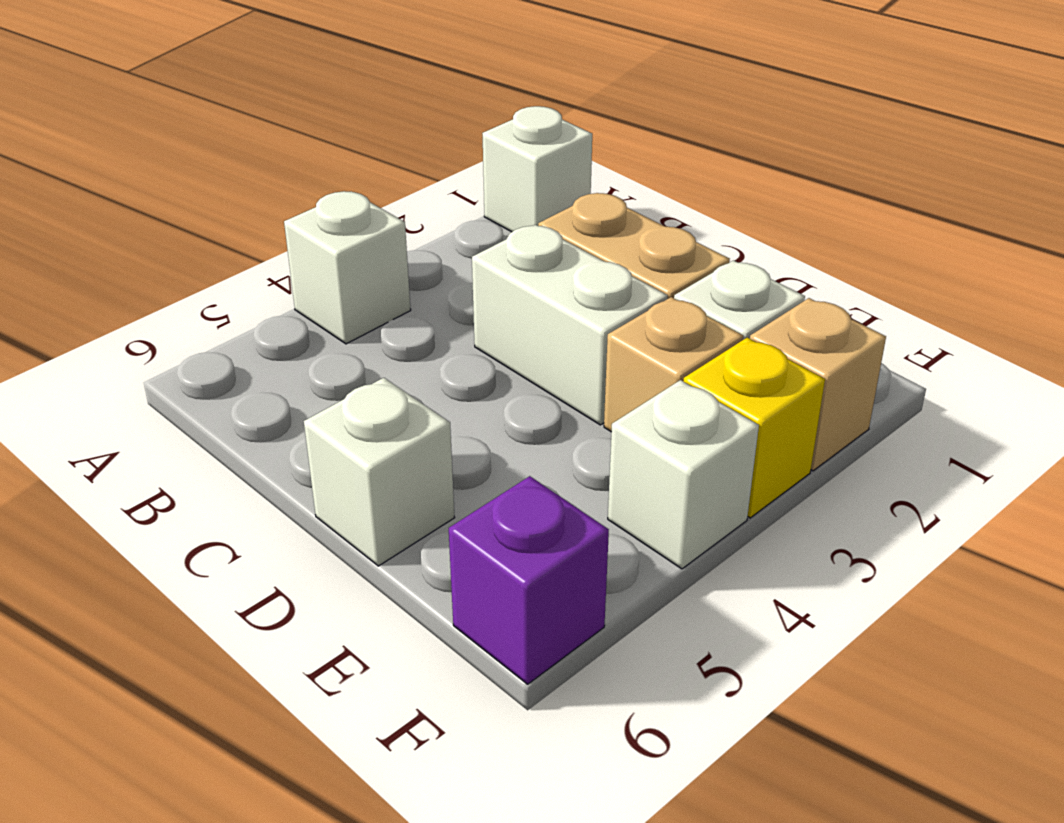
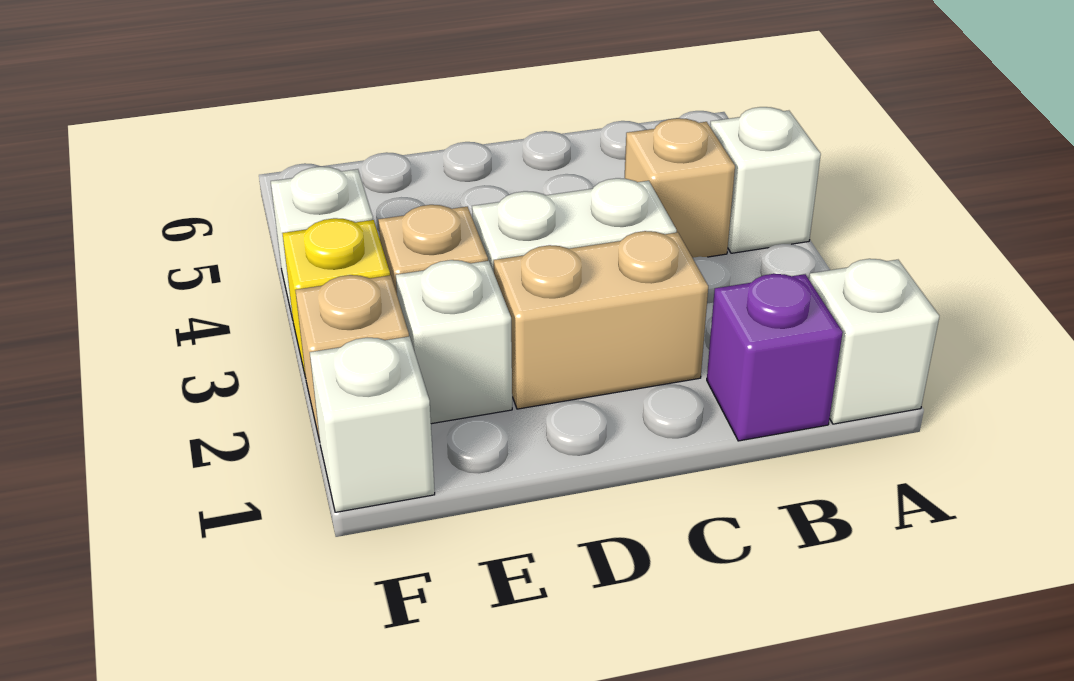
none -> tan brick B4 level 1
white brick D6 level 1 -> white brick F1 level 1
purple brick F6 level 1 -> purple brick B1 level 1

